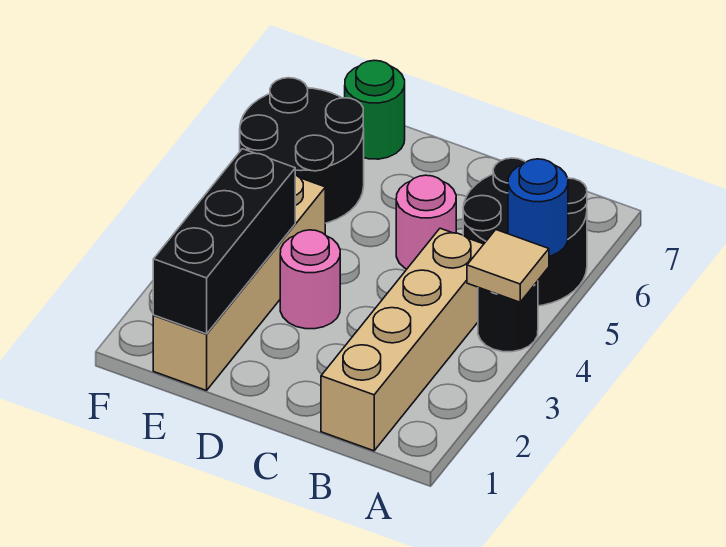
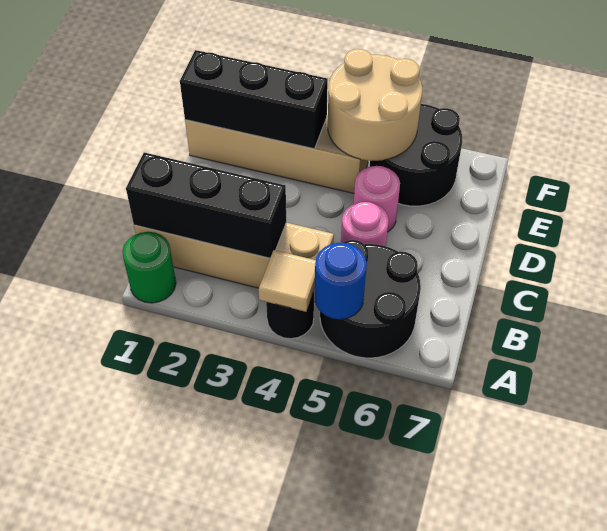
none -> black brick B1:B3 level 2
pink round brick D3 level 1 -> pink round brick D5 level 1
none -> tan round brick E4:F5 level 2
green round brick E7 level 1 -> green round brick A1 level 1

